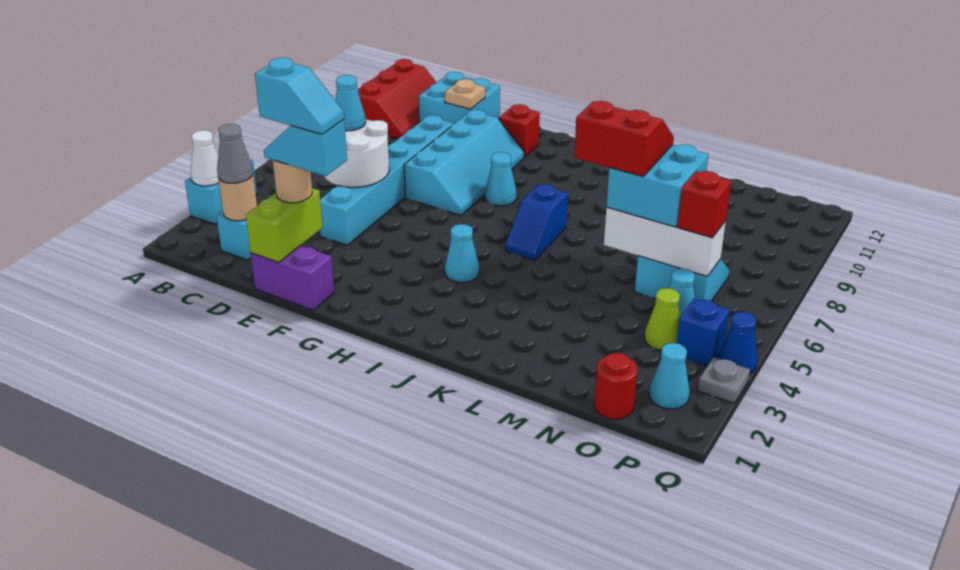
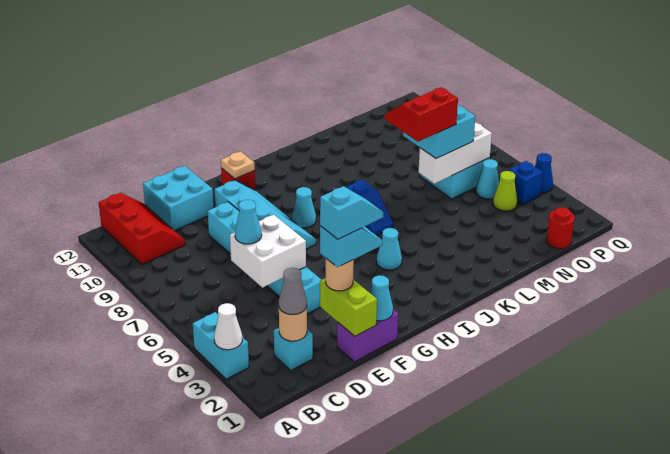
white round brick D5:E6 level 2 -> white brick D5:E6 level 2
cyan slope E2:F2 level 4 top F -> cyan slope E2:F2 level 4 top E
tan plate E11 level 2 -> tan plate G11 level 2
red brick O6 level 3 -> none
cyan cone P2 level 1 -> cyan cone F1 level 2
grey plate Q3 level 1 -> none

